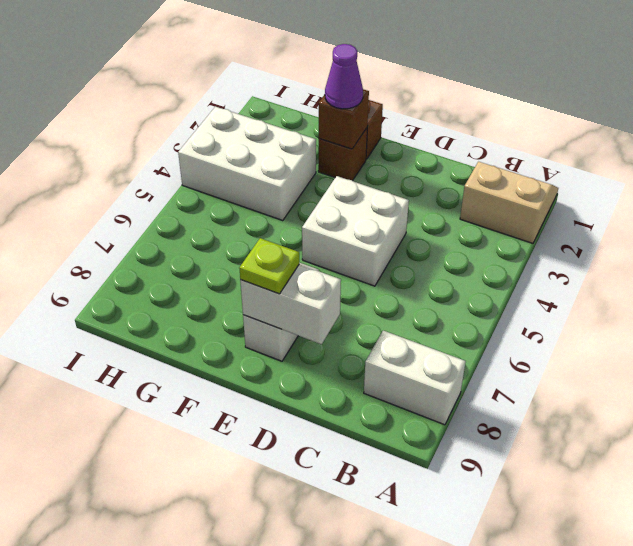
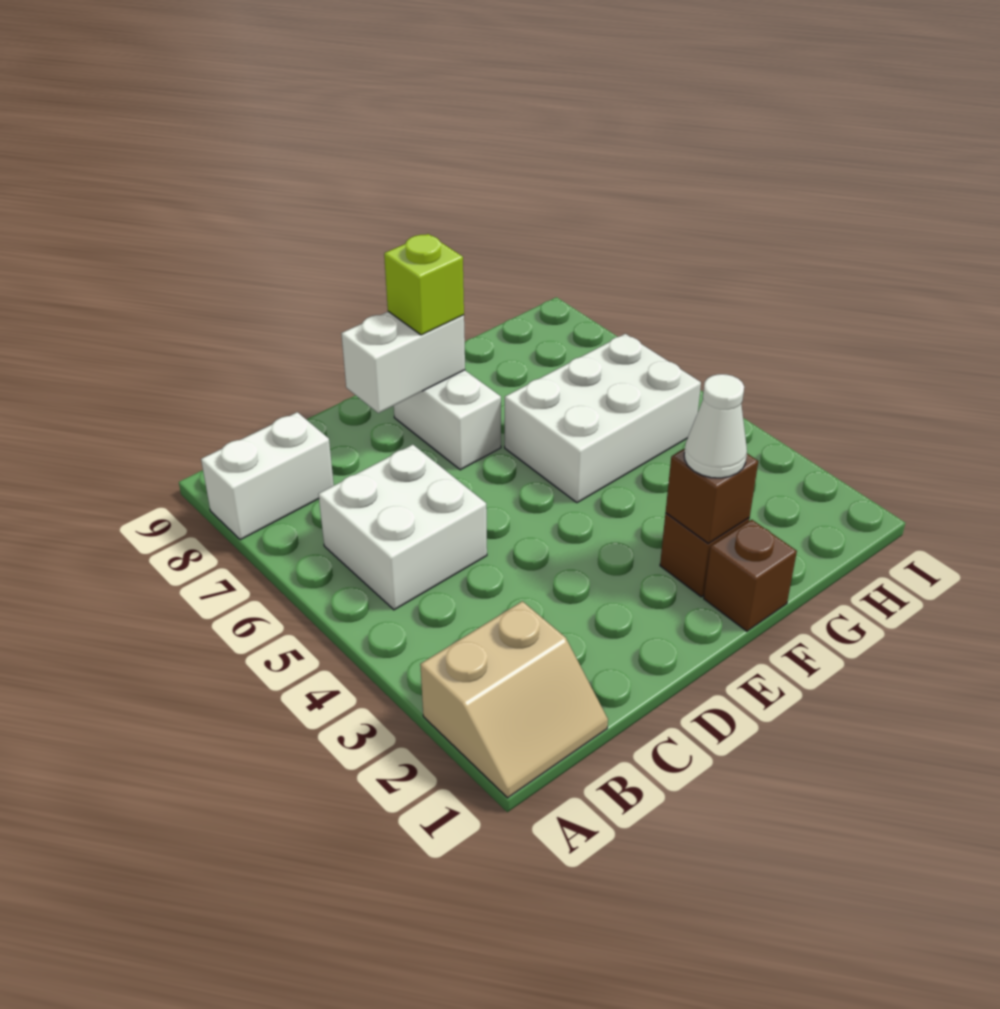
white brick D4:E5 level 1 -> white brick B5:C6 level 1
lime plate E8 level 3 -> lime brick E8 level 3
purple cone F2 level 3 -> white cone F2 level 3
white brick G3:I4 level 1 -> white brick F5:H6 level 1

